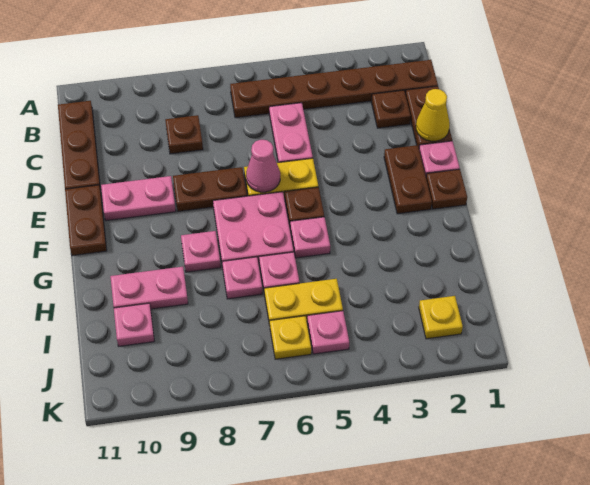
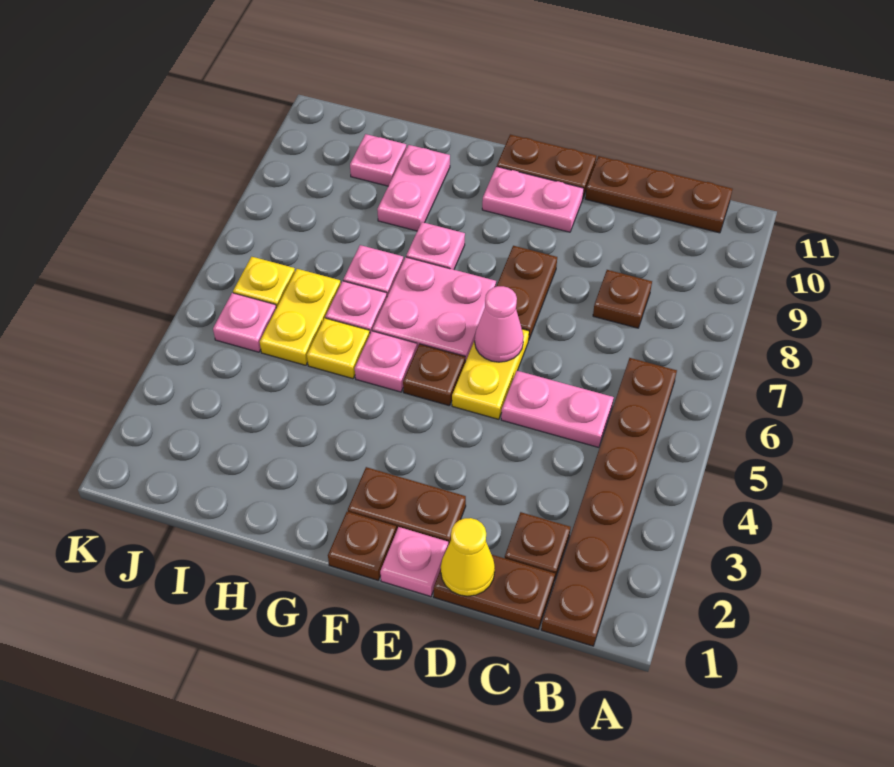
pink plate E9:E10 level 1 -> pink plate E10:F10 level 1
yellow plate J2 level 1 -> yellow plate H5 level 1

